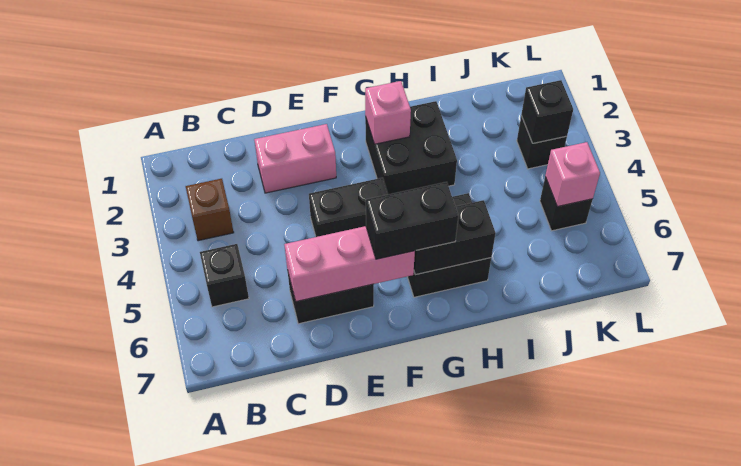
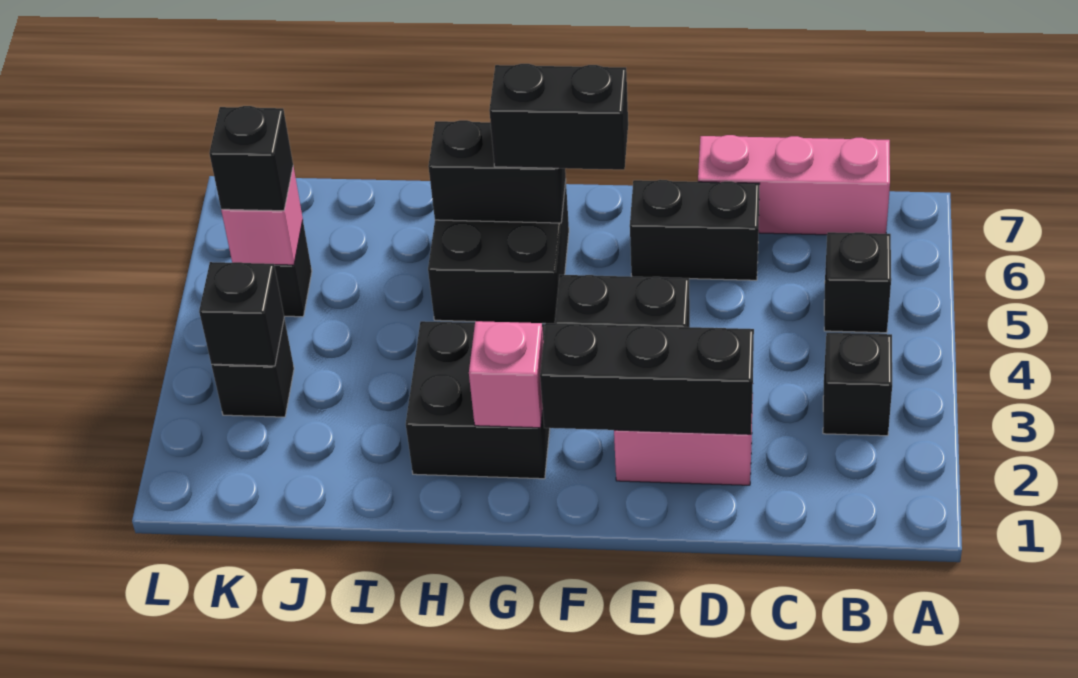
brown brick B3 level 1 -> black brick B3 level 1
none -> black brick D2:F2 level 2
pink brick D6:F6 level 2 -> pink brick B7:D7 level 1
none -> black brick K5 level 3

